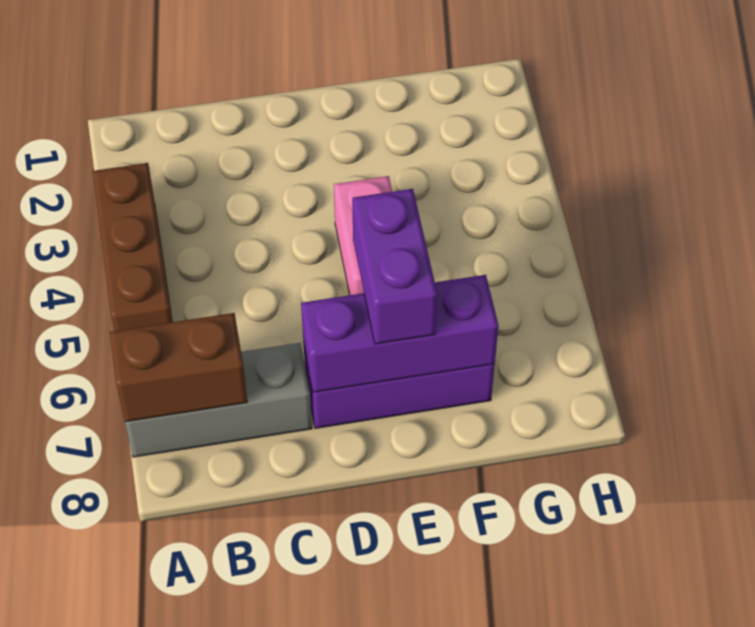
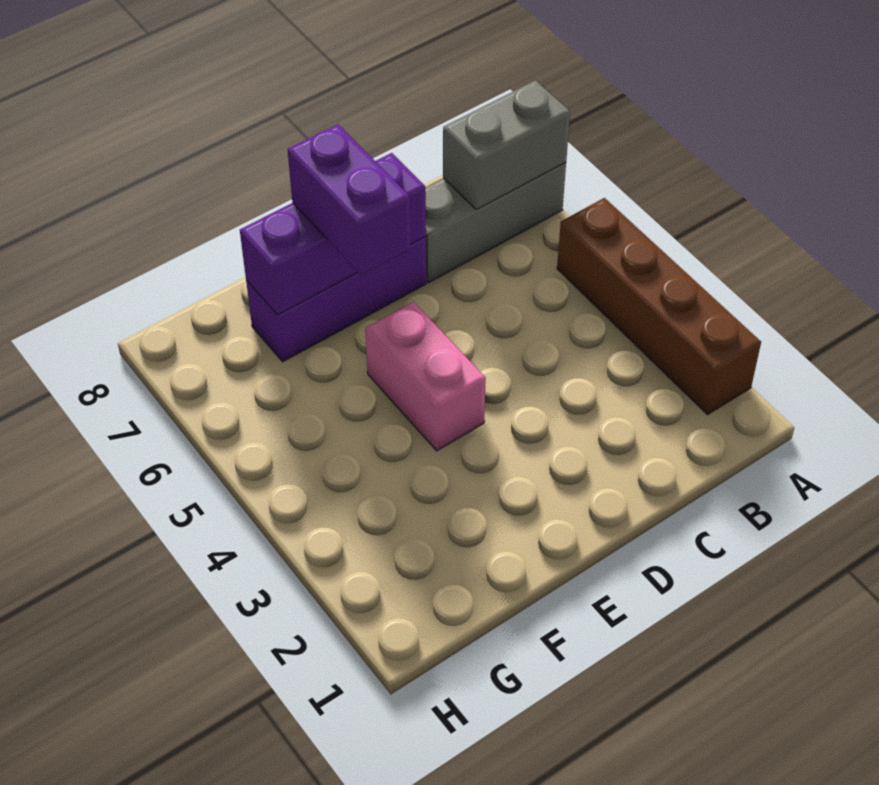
brown brick A3:A5 level 1 -> brown brick A2:A5 level 1
brown brick A7:B7 level 2 -> grey brick A7:B7 level 2

